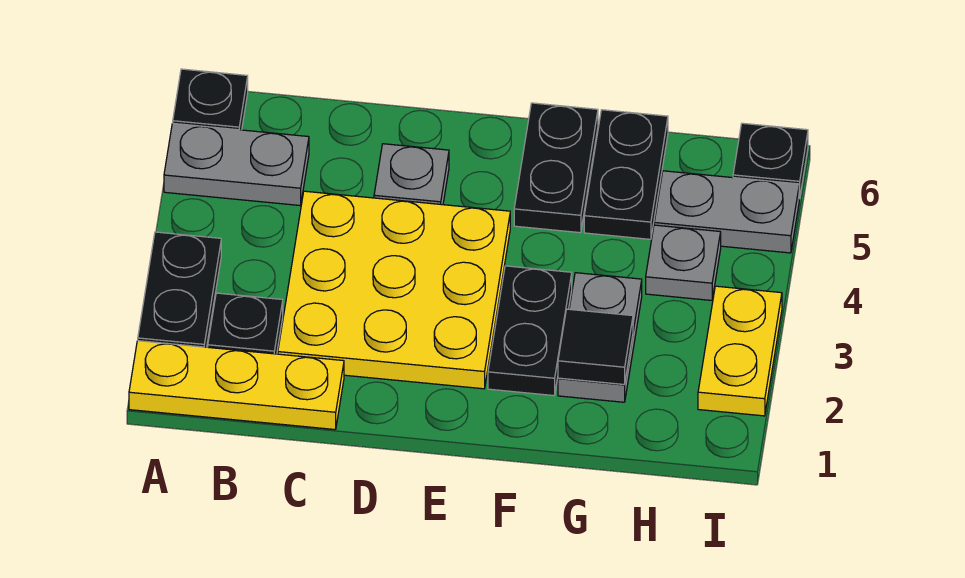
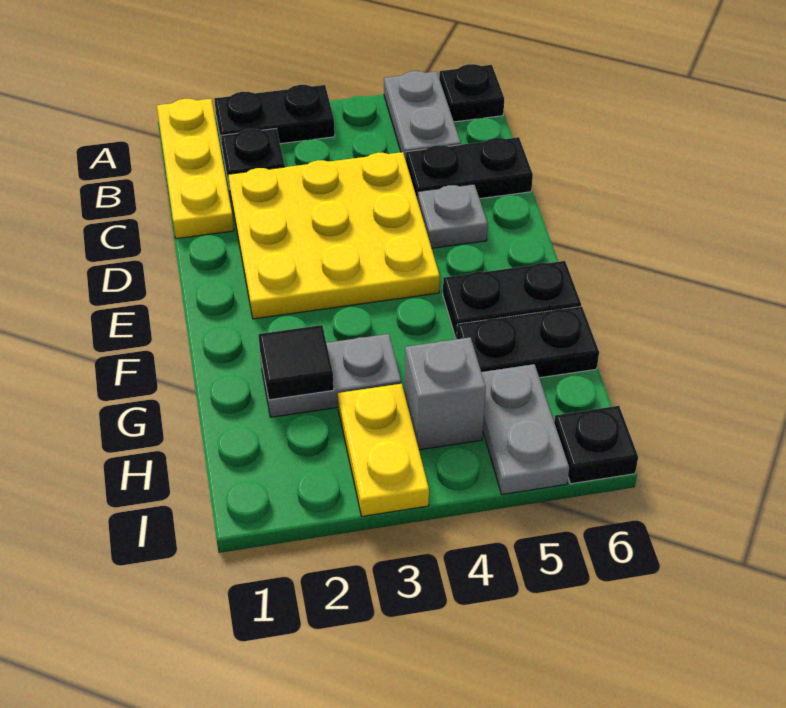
black plate F2:F3 level 1 -> black plate C5:C6 level 1
grey plate H4 level 1 -> grey brick H4 level 1
yellow plate I2:I3 level 1 -> yellow plate H3:I3 level 1

